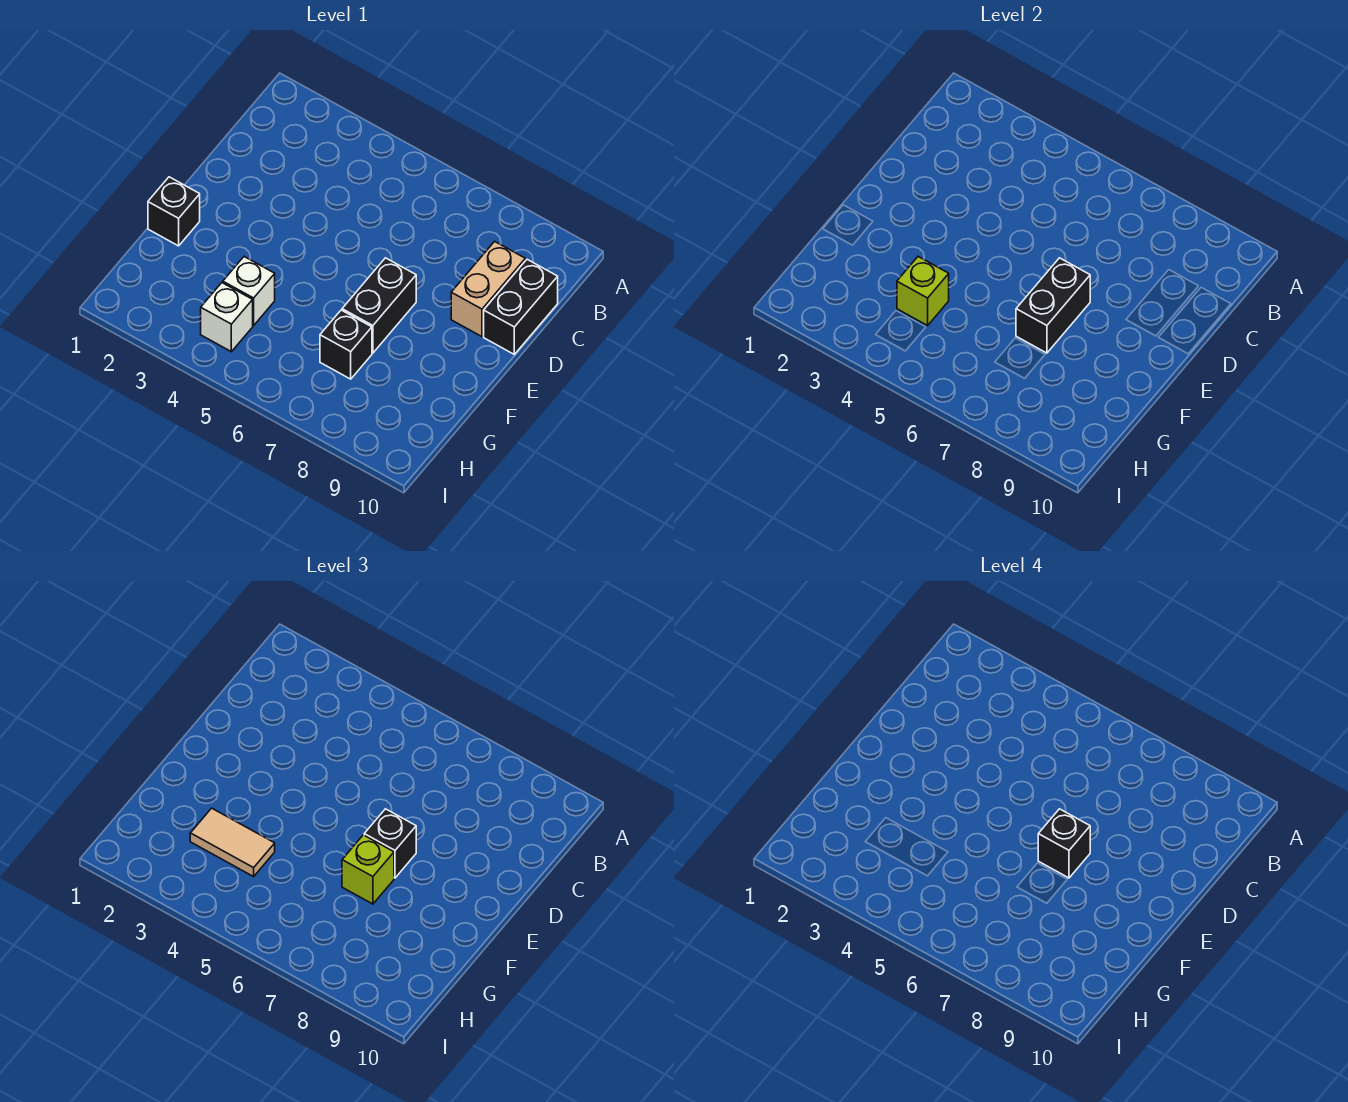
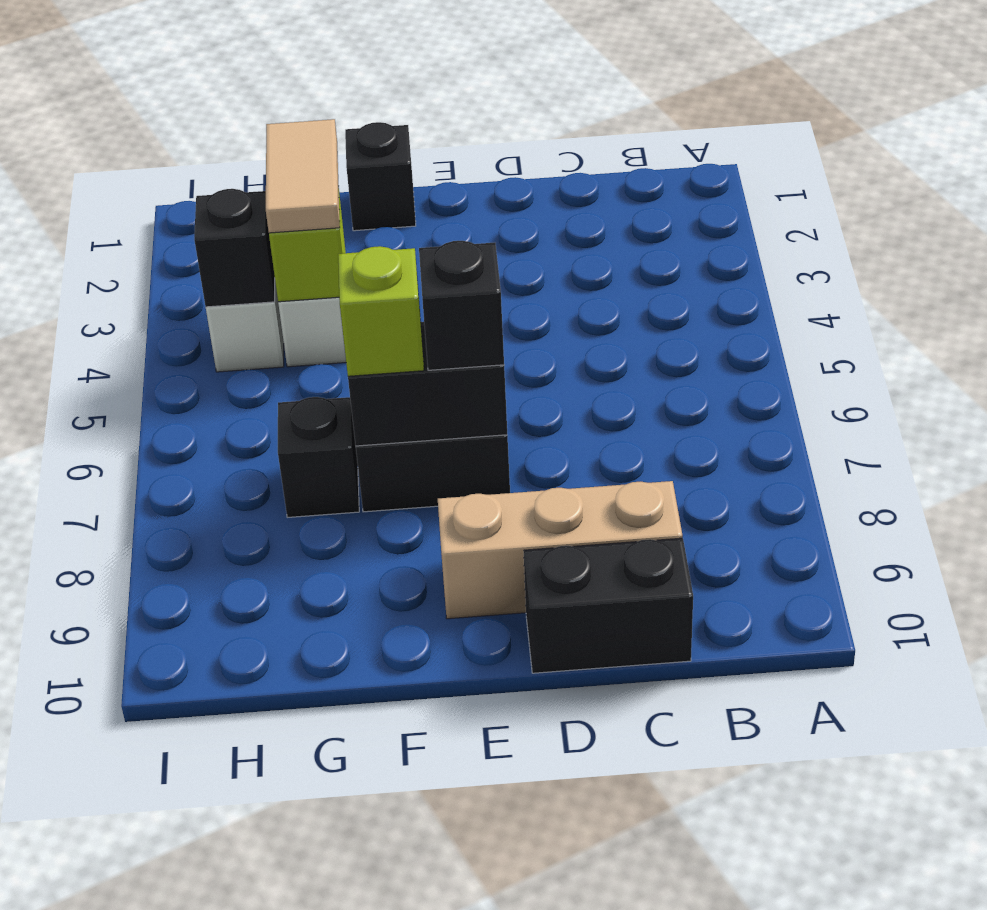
tan brick C9:D9 level 1 -> tan brick C9:E9 level 1
black brick E7 level 4 -> black brick H4 level 2

